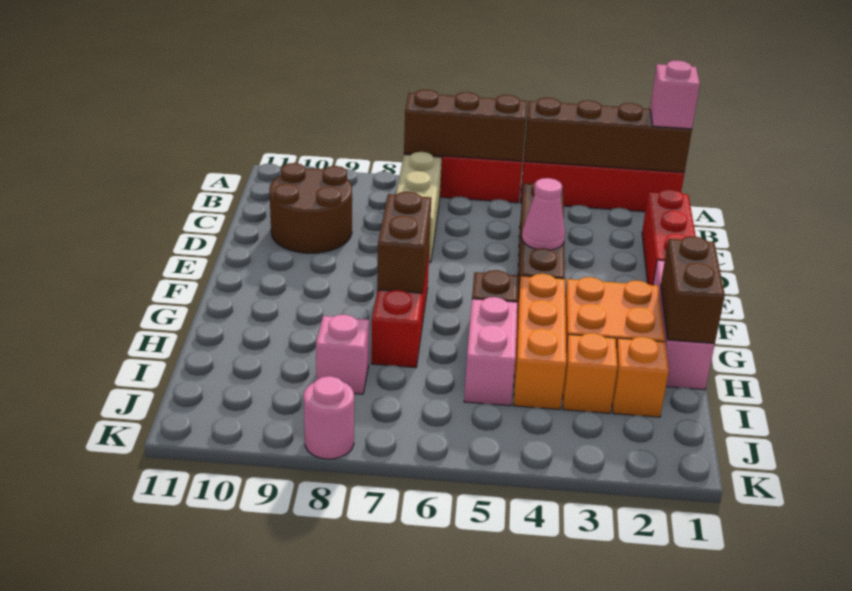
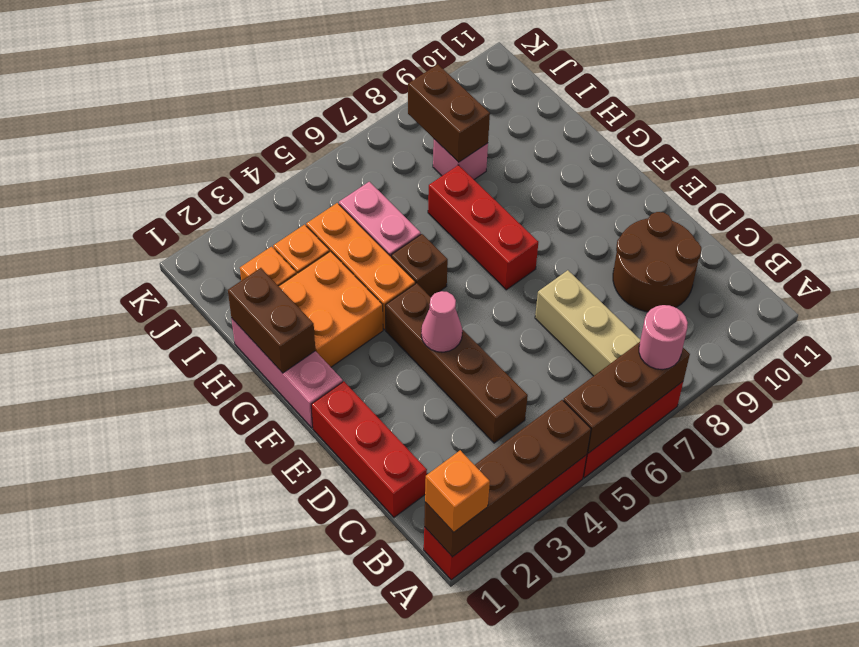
pink brick A1 level 3 -> orange brick A1 level 3
brown brick F7:G7 level 2 -> brown brick I8:J8 level 2
pink round brick K8 level 1 -> pink round brick A7 level 3

